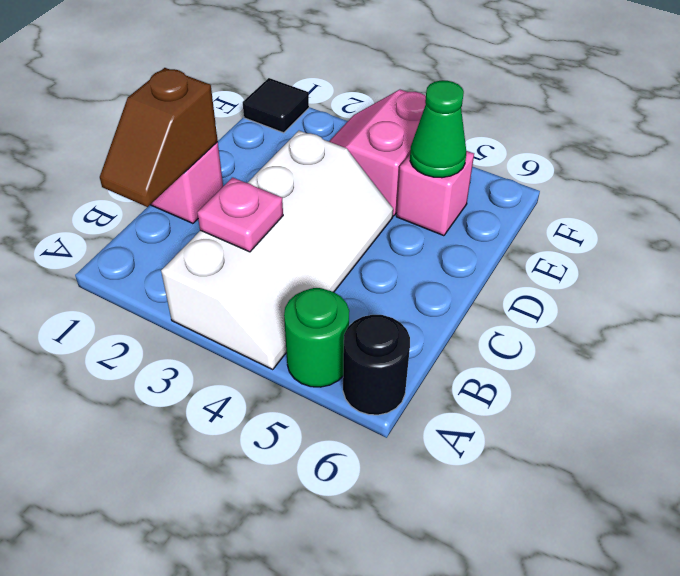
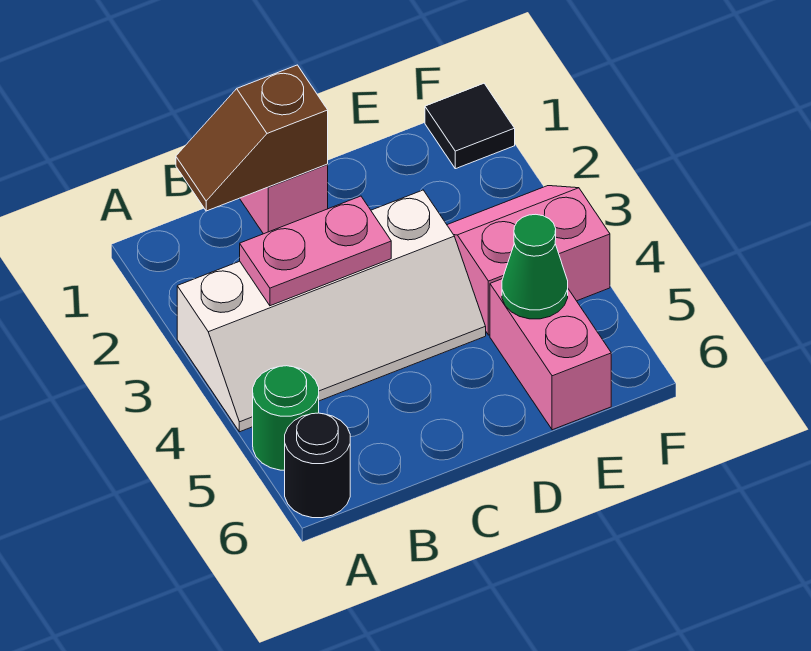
pink plate B3 level 2 -> pink plate B3:C3 level 2
pink brick E5 level 1 -> pink brick E5:E6 level 1

